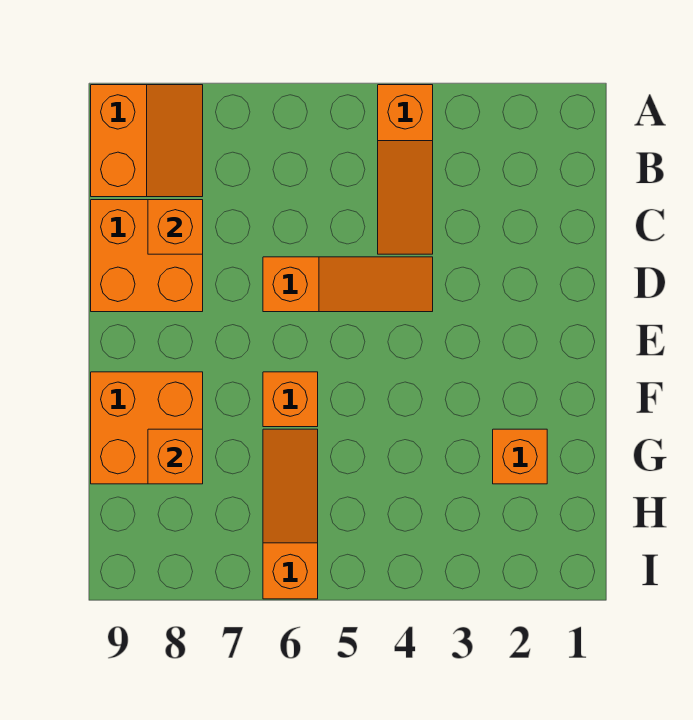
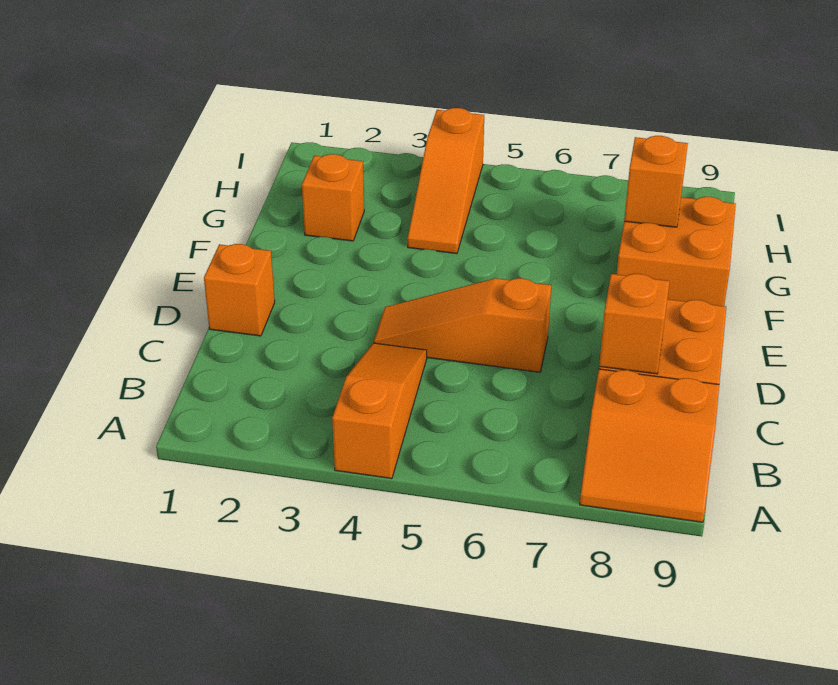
orange slope A8:B9 level 1 top 9 -> orange slope A8:B9 level 1 top B
orange brick F6 level 1 -> orange brick D1 level 1
orange slope G6:I6 level 1 top I -> orange slope G4:I4 level 1 top I

